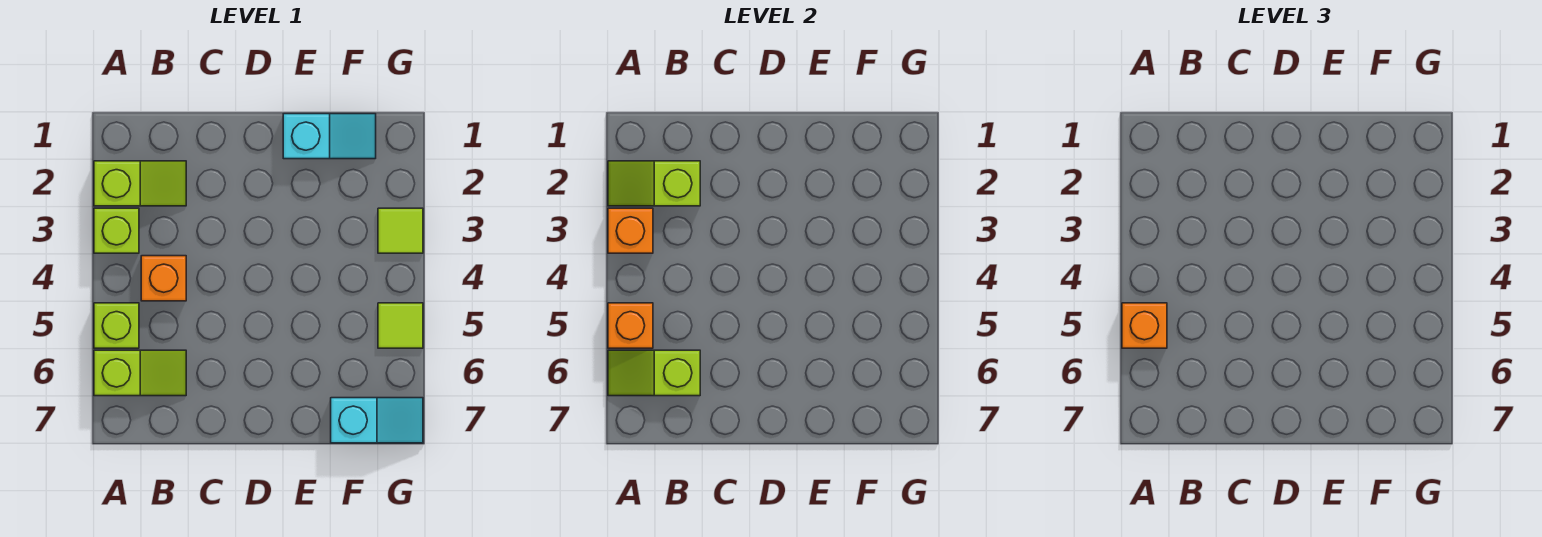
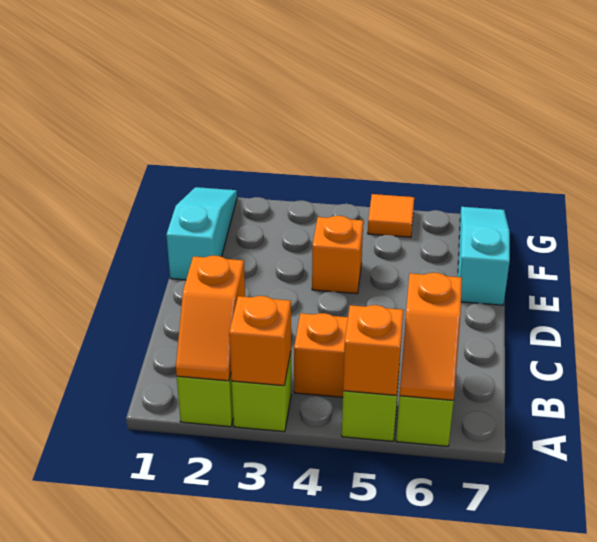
lime slope A2:B2 level 2 top B -> orange slope A2:B2 level 2 top B
orange brick A5 level 3 -> orange brick E4 level 1
lime slope A6:B6 level 2 top B -> orange slope A6:B6 level 2 top B
cyan slope E1:F1 level 1 top E -> cyan slope E1:G1 level 1 top E
cyan slope F7:G7 level 1 top F -> cyan slope E7:G7 level 1 top E
lime tile G3 level 1 -> none
lime tile G5 level 1 -> orange tile G5 level 1

